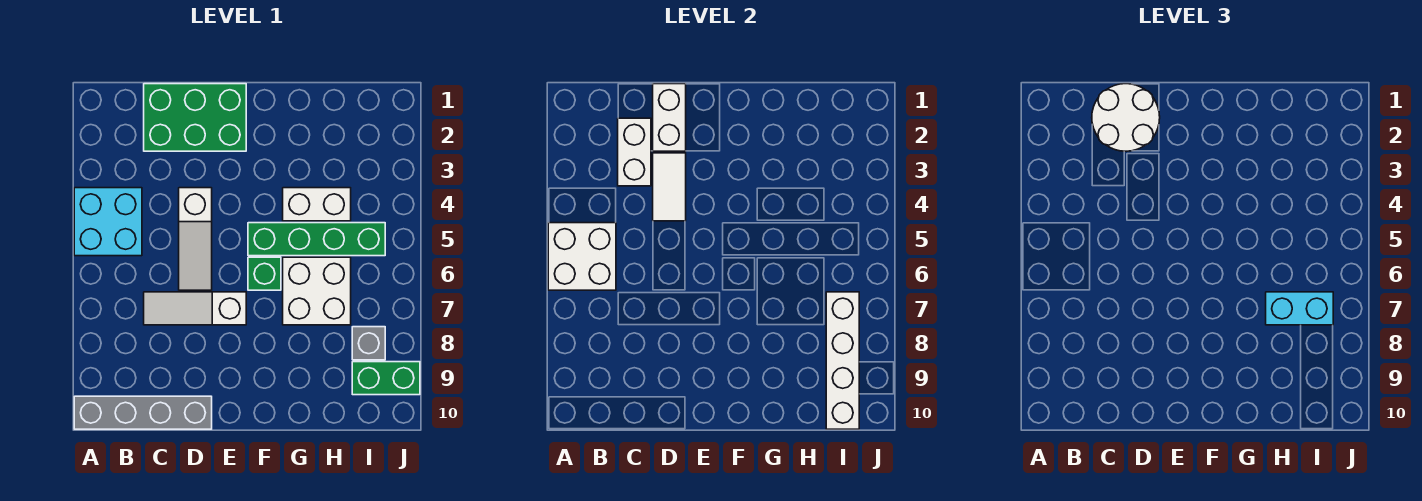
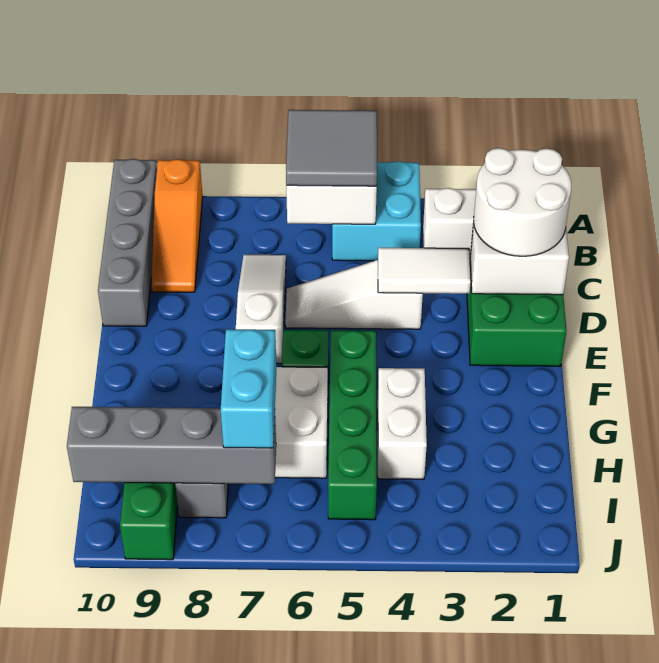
none -> grey tile A5:B6 level 3
none -> orange slope A9:C9 level 1 top A
white brick I7:I10 level 2 -> grey brick I7:I10 level 2

